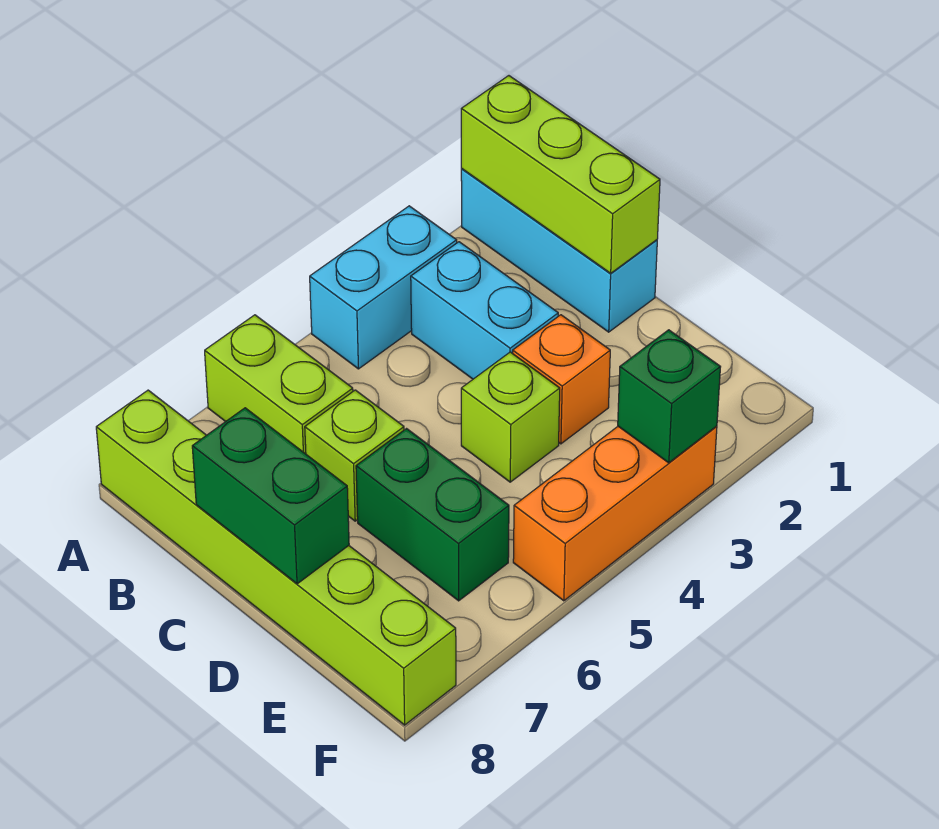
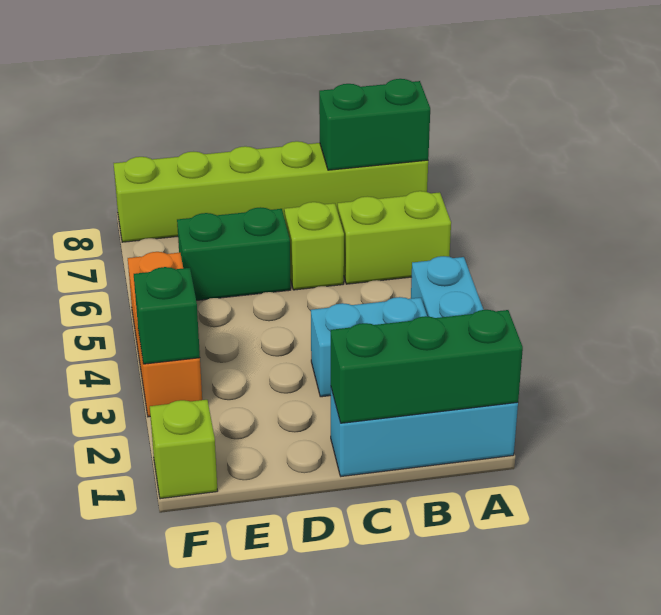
lime brick A1:C1 level 2 -> green brick A1:C1 level 2
green brick C8:D8 level 2 -> green brick A8:B8 level 2
orange brick D3 level 1 -> none
lime brick D4 level 1 -> lime brick F1 level 1

